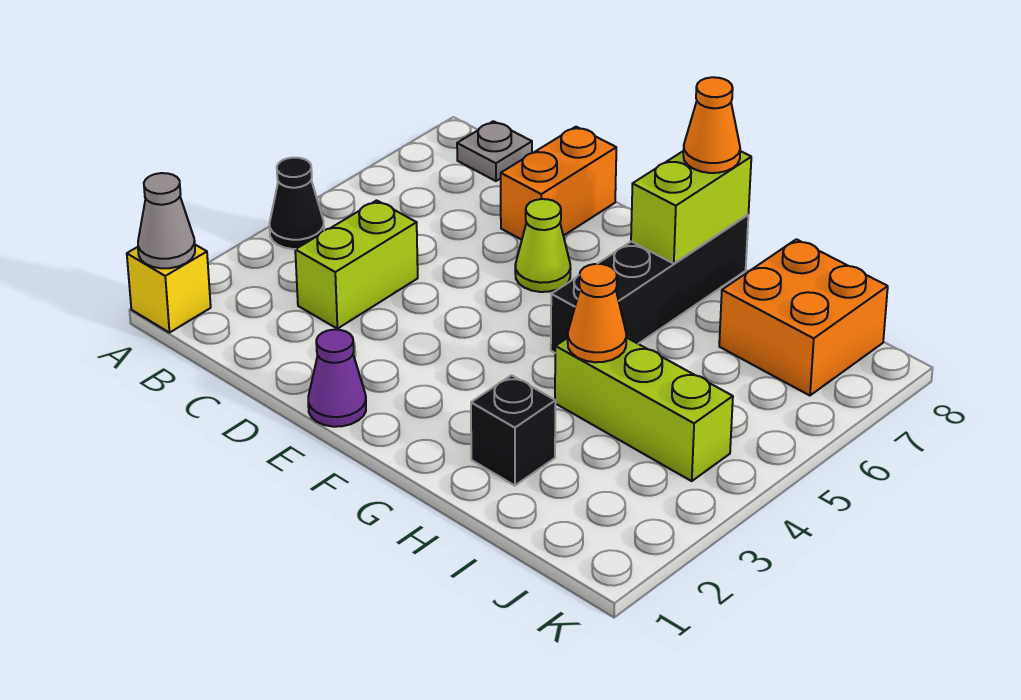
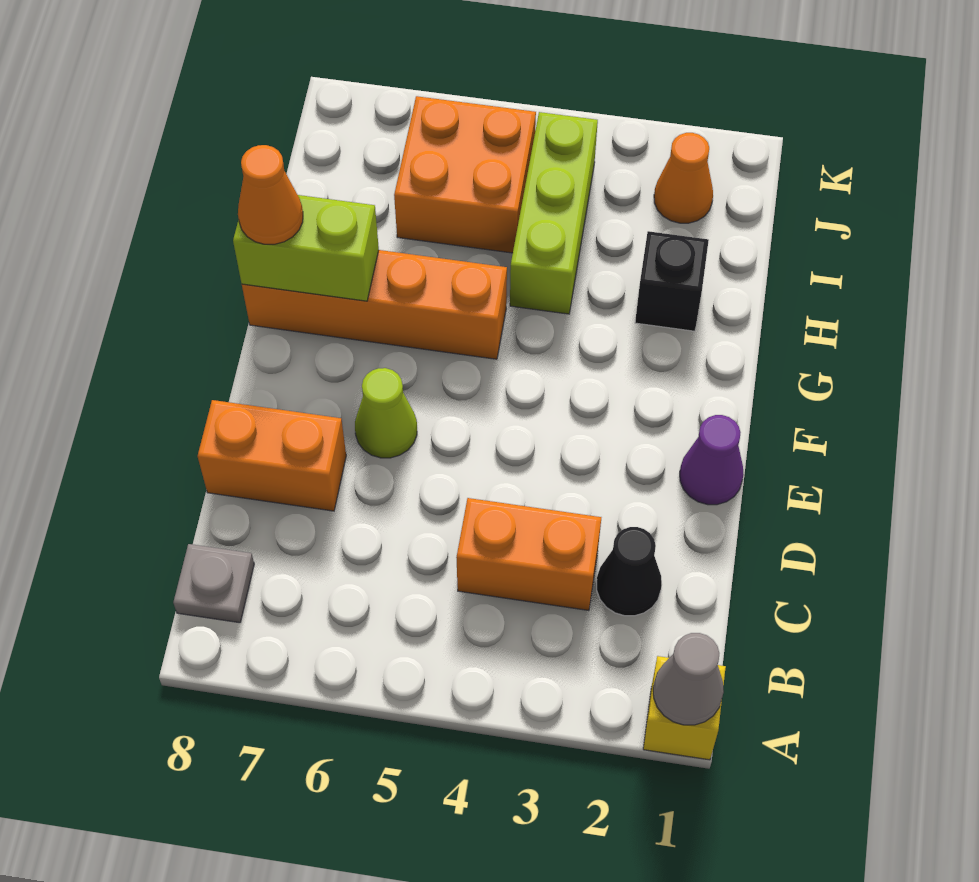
black cone A4 level 1 -> black cone C2 level 1
lime brick C3:C4 level 1 -> orange brick C3:C4 level 1
black brick G5:G8 level 1 -> orange brick G5:G8 level 1
orange cone H4 level 2 -> orange cone J2 level 1
orange brick I7:J8 level 1 -> orange brick I5:J6 level 1

